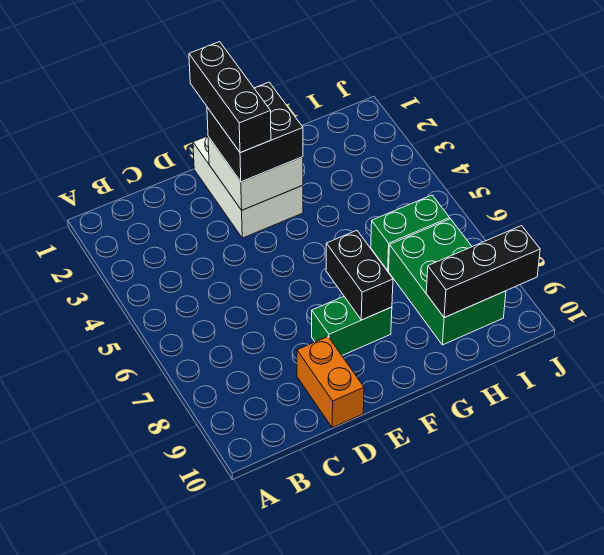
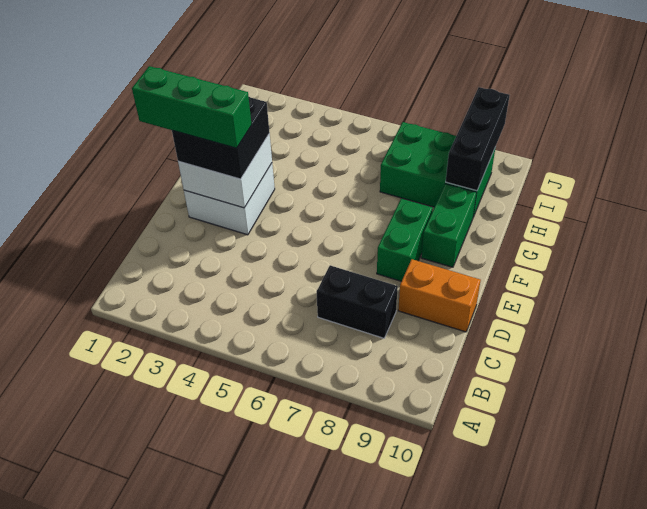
white brick E1:F3 level 1 -> white brick E2:F3 level 1
black brick E1:E3 level 4 -> green brick E1:E3 level 4
black brick F7:F8 level 2 -> black brick C7:C8 level 1
green brick H6:I6 level 1 -> green brick F9:G9 level 1

